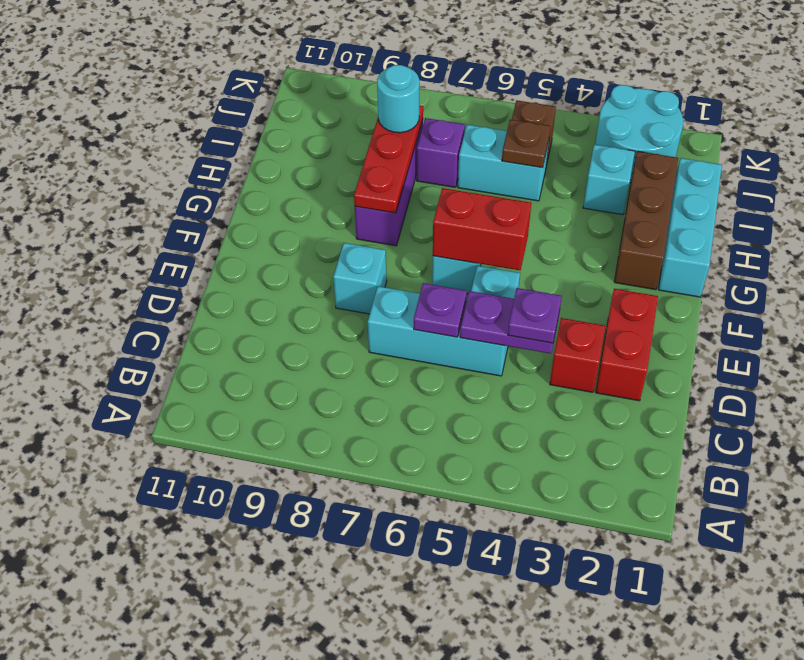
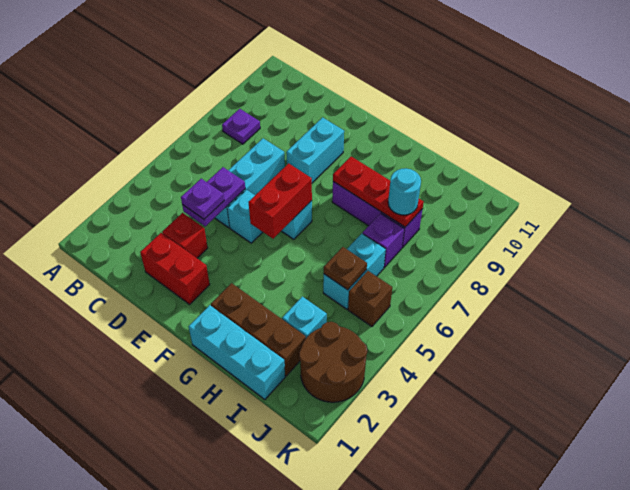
purple plate D6 level 2 -> purple plate B8 level 1
cyan brick E8 level 1 -> cyan brick E8:E9 level 1
cyan round brick J2:K3 level 1 -> brown round brick J2:K3 level 1

